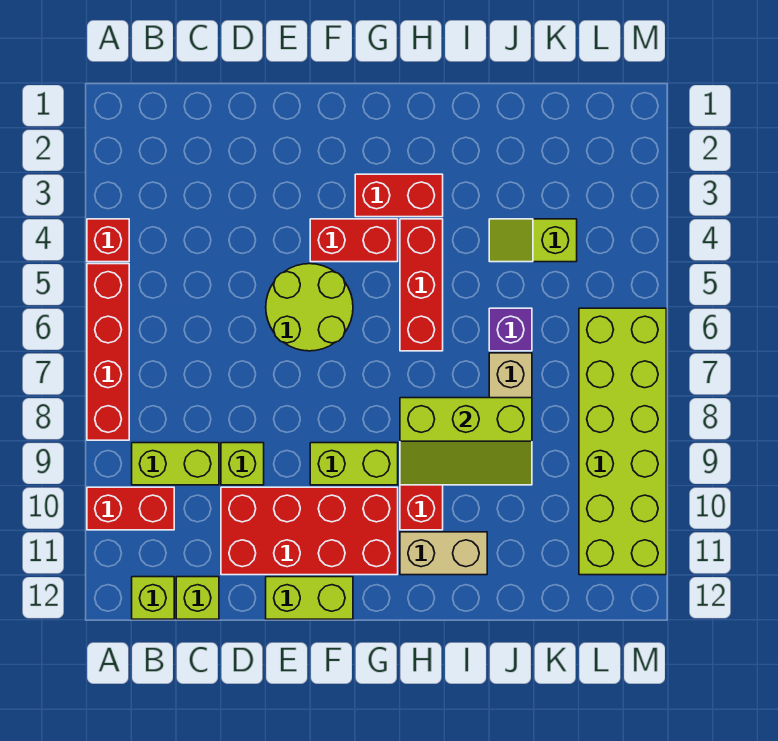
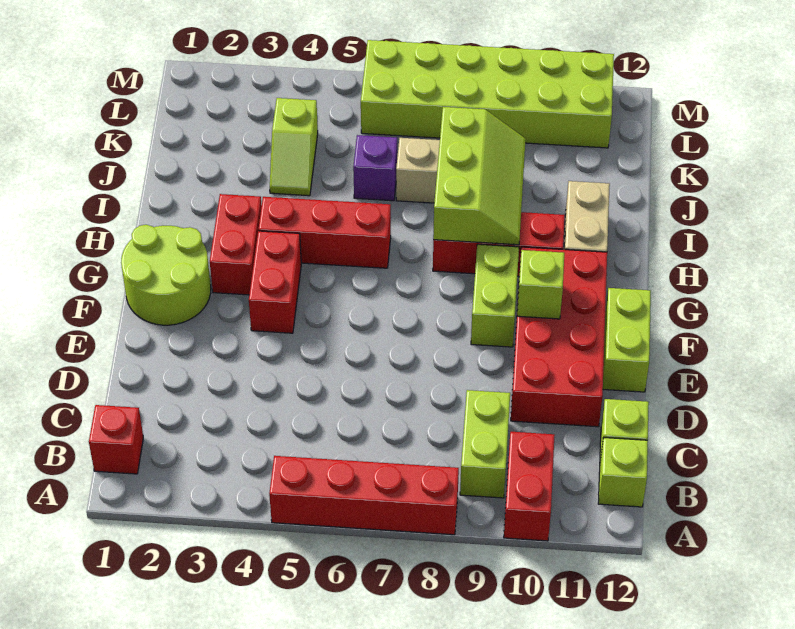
red brick A4 level 1 -> red brick B1 level 1
lime brick D9 level 1 -> lime brick F10 level 2
lime round brick E5:F6 level 1 -> lime round brick F1:G2 level 1

